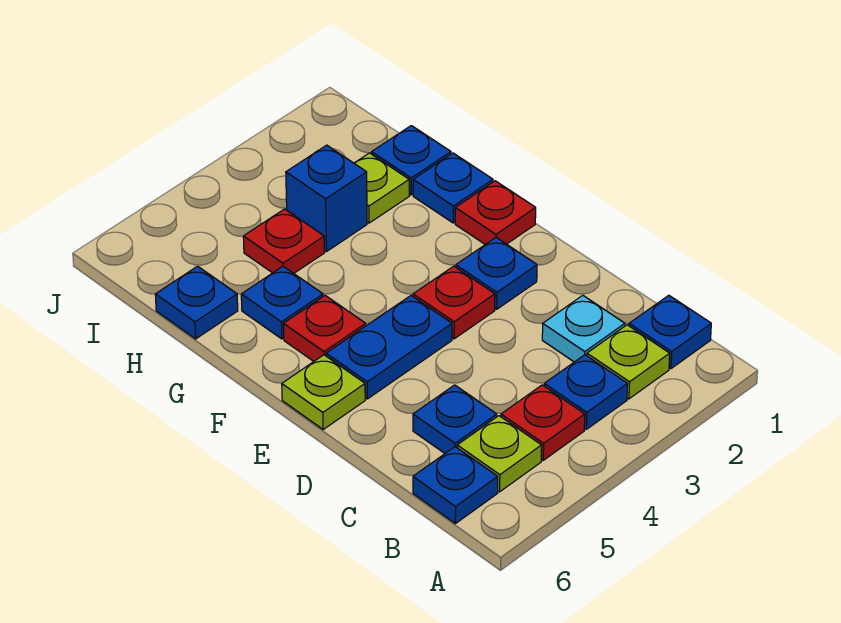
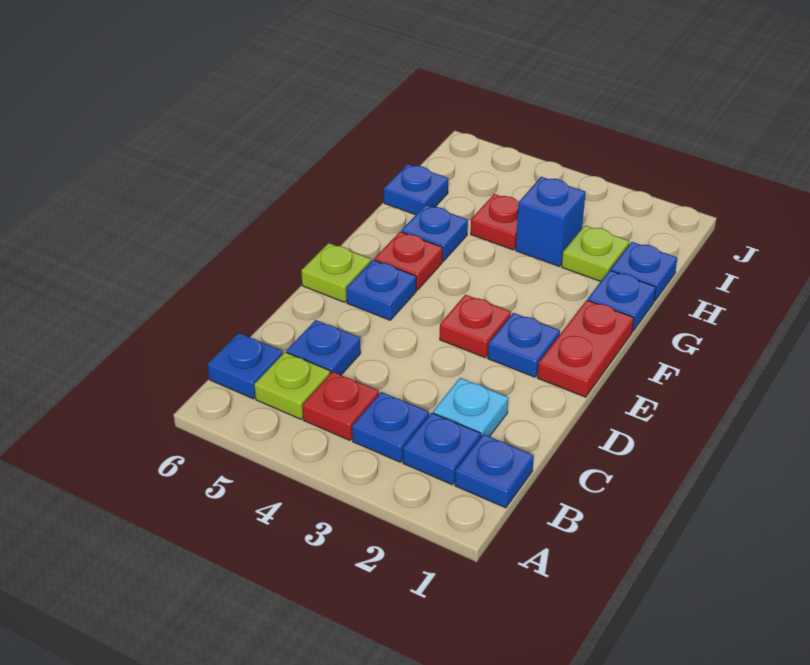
lime plate B2 level 1 -> blue plate B2 level 1
blue plate E4:E5 level 1 -> blue plate E5 level 1
red plate F1 level 1 -> red plate E1:F1 level 1

